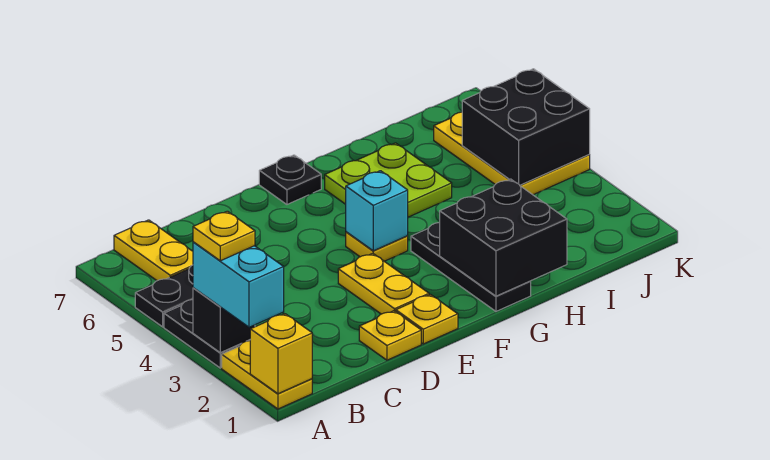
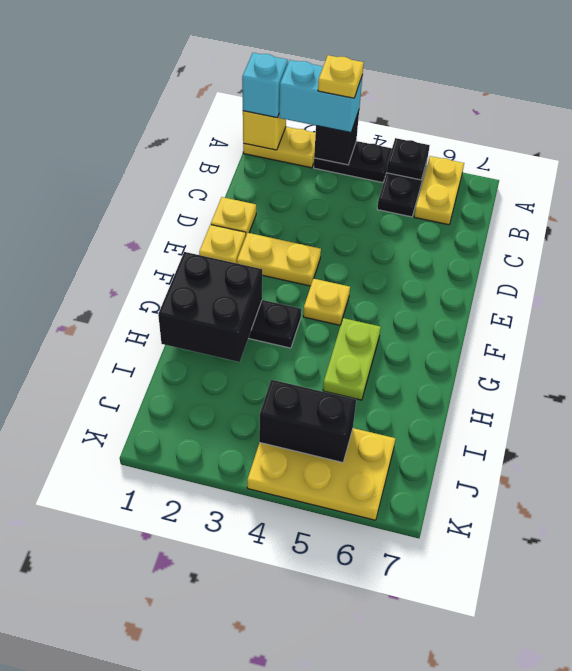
yellow plate B6:B7 level 1 -> yellow plate A6:B6 level 1
cyan brick F4 level 2 -> cyan brick A1 level 3
black plate F7 level 1 -> black plate A5 level 2
lime plate G5:H6 level 1 -> lime plate G5:H5 level 1
black brick J4:K5 level 2 -> black brick J4:J5 level 2

